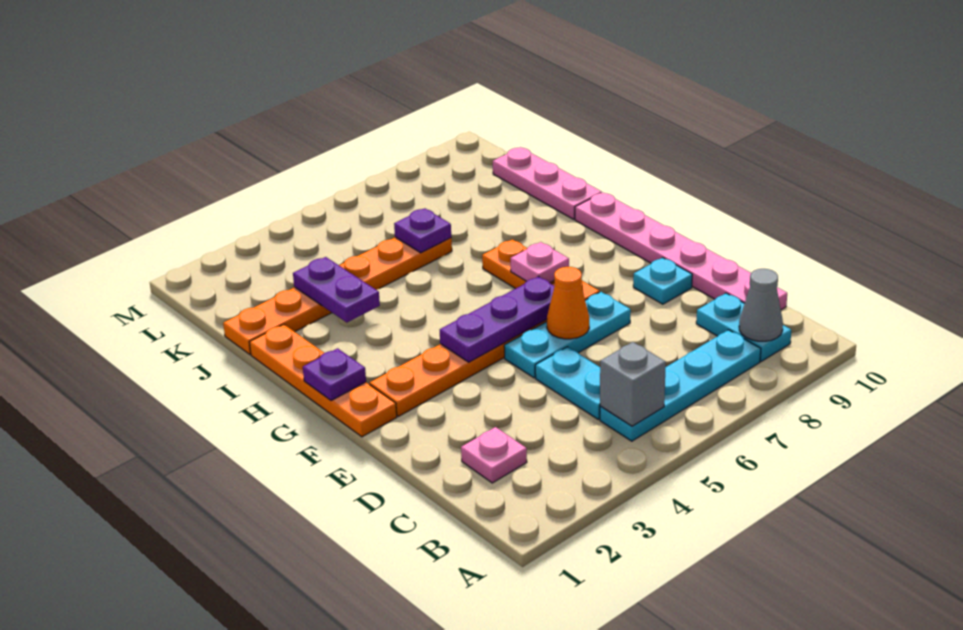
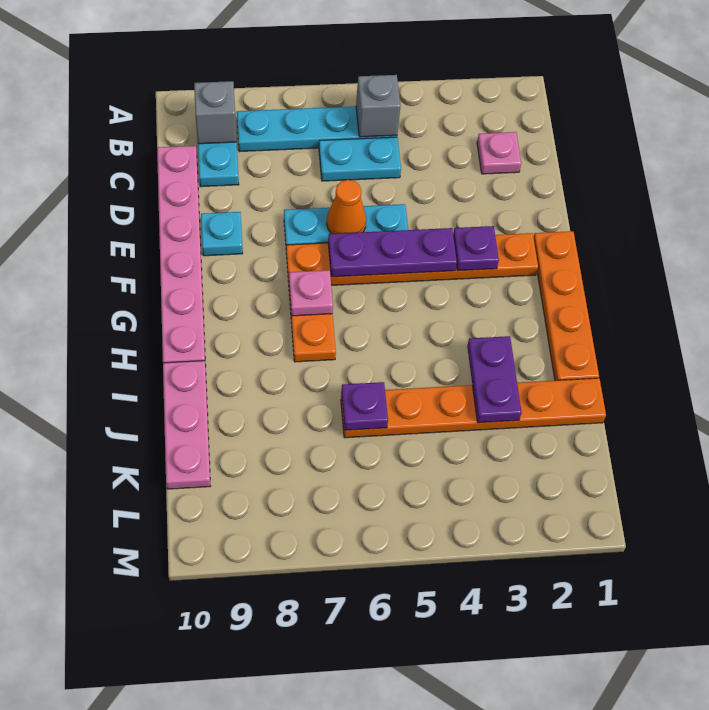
grey cone B9 level 2 -> grey brick B9 level 2
cyan plate C5:D5 level 1 -> cyan plate C5:C6 level 1
purple plate G1 level 2 -> purple plate F3 level 2

